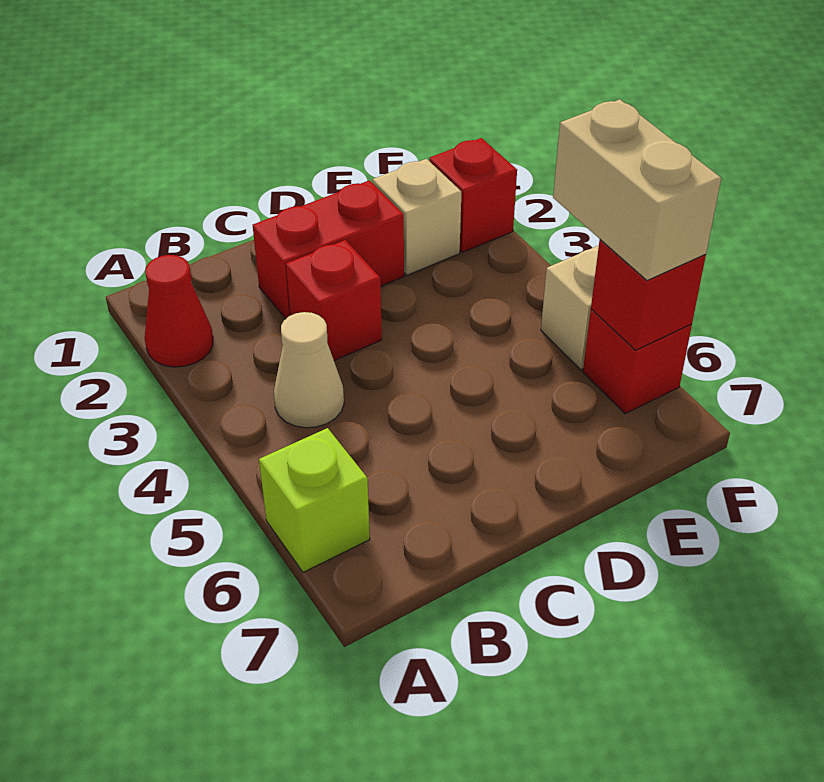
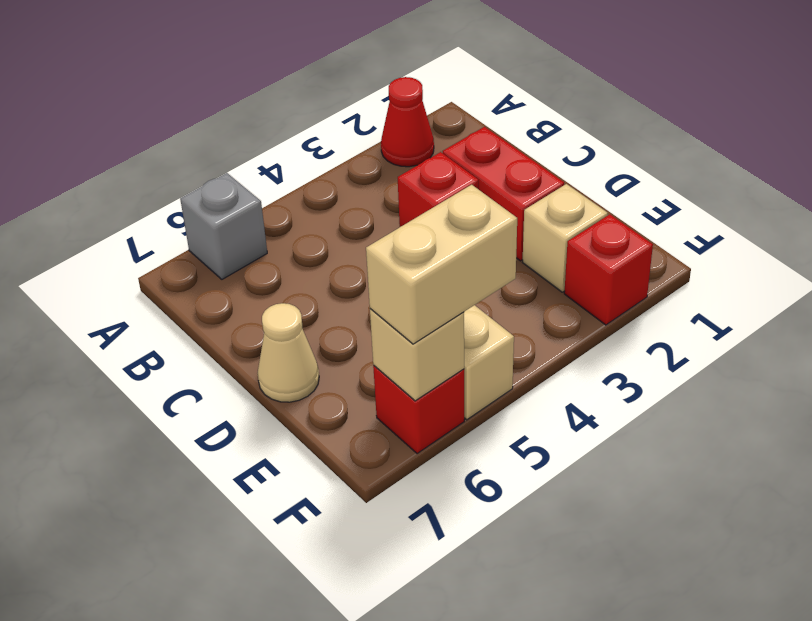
lime brick A6 level 1 -> grey brick A6 level 1
tan cone B4 level 1 -> tan cone D7 level 1
red brick F6 level 2 -> tan brick F6 level 2

